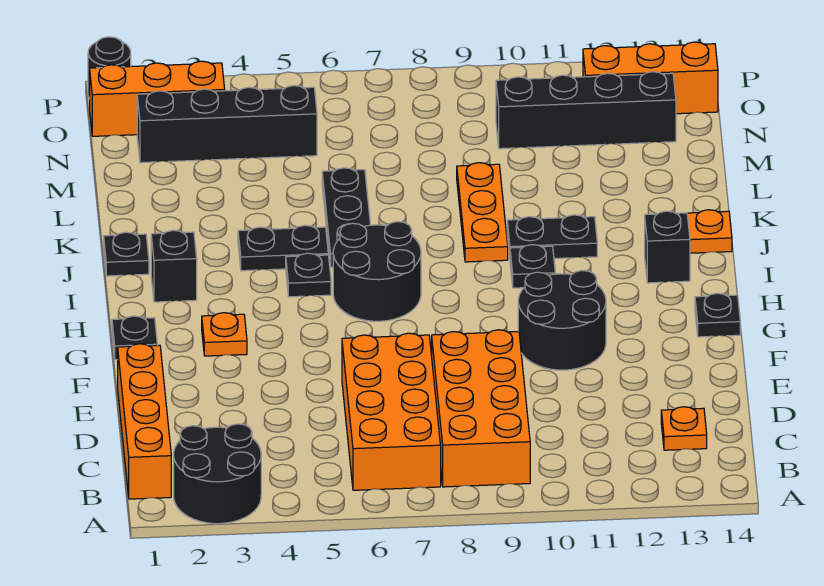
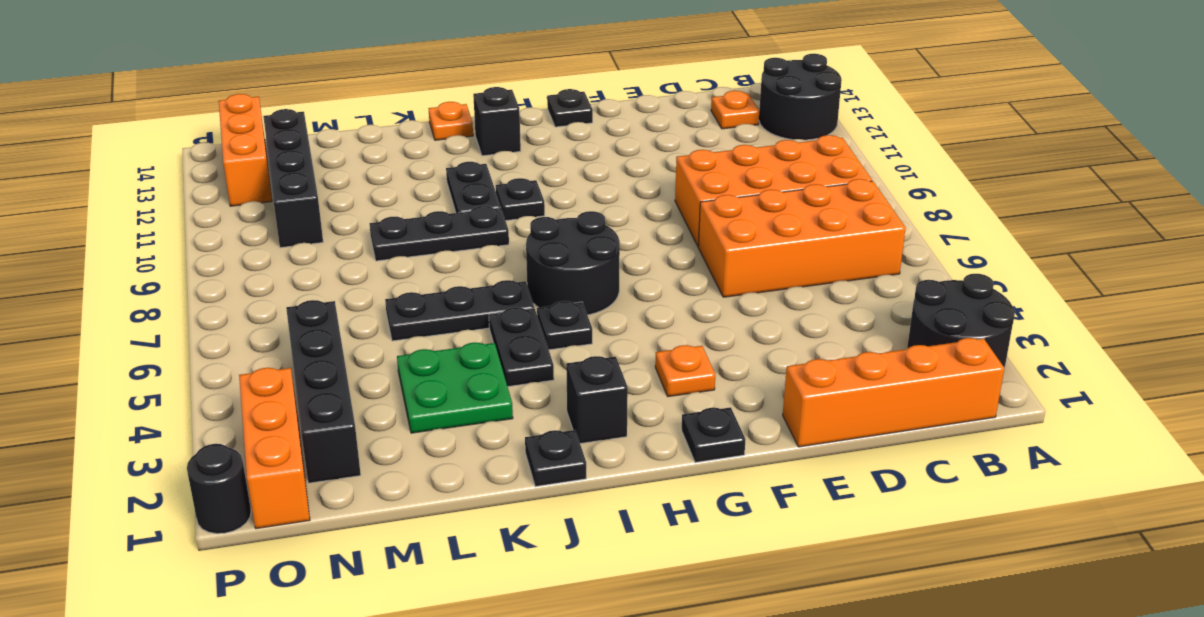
black round brick F10:G11 level 1 -> black round brick A12:B13 level 1
orange plate J9:L9 level 1 -> black plate J9:L9 level 1
none -> green plate K3:L4 level 1

